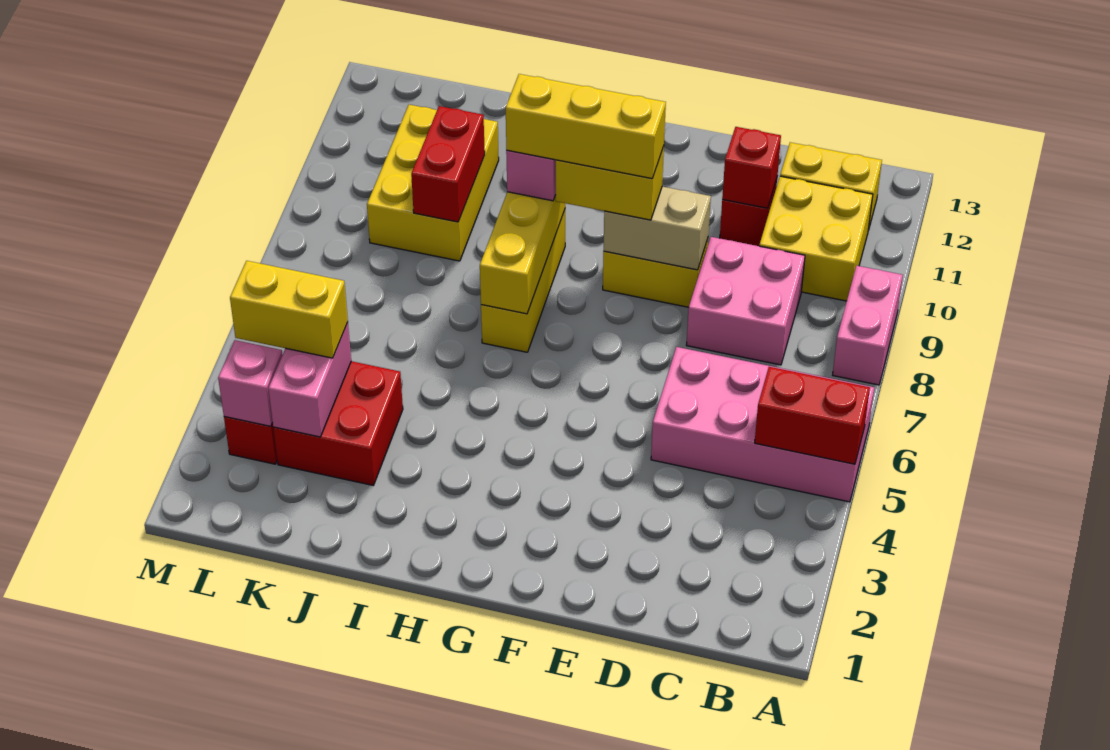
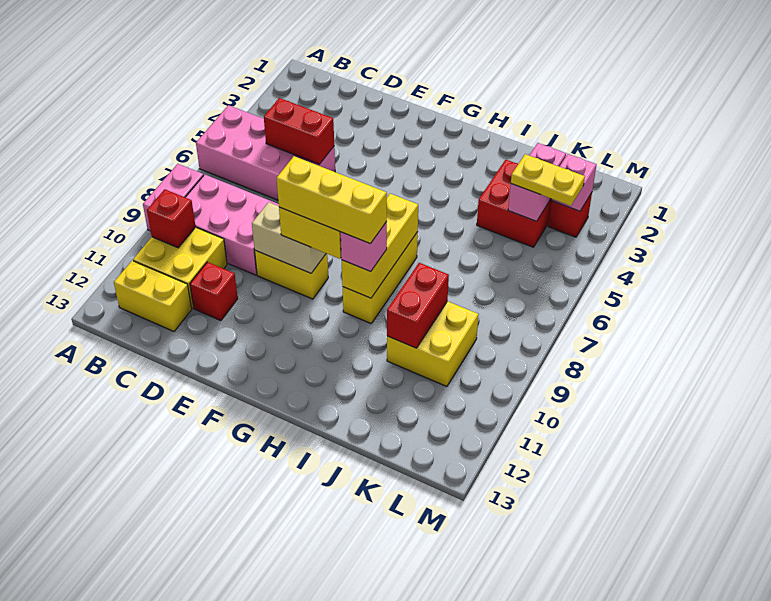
red brick A5:B5 level 2 -> red brick C5:D5 level 2
pink brick C8:D9 level 1 -> pink brick B8:D9 level 1
red brick D11 level 2 -> red brick B10 level 2
yellow brick J9:K11 level 1 -> yellow brick J9:K10 level 1
yellow brick K4:L4 level 3 -> yellow plate K4:L4 level 3

